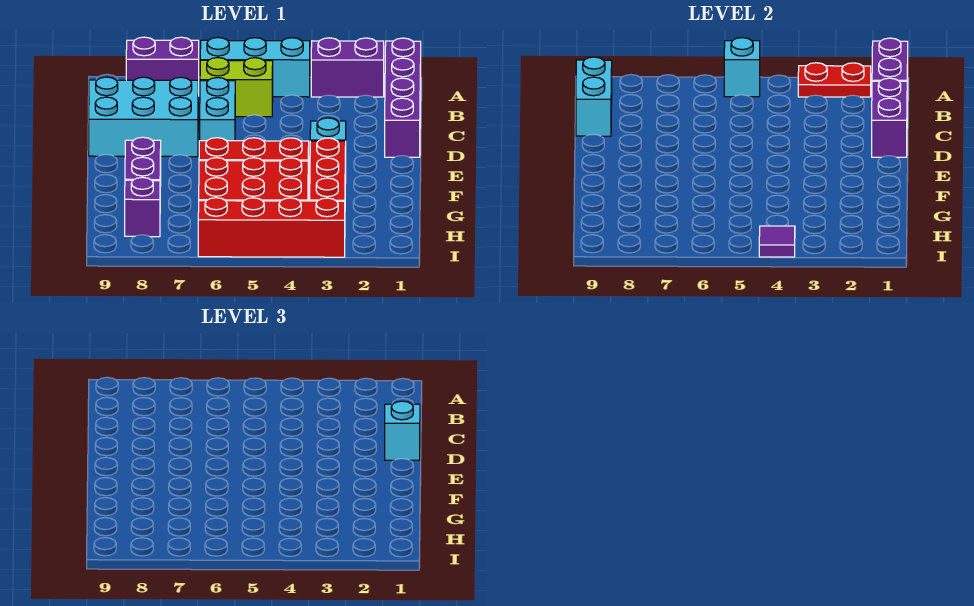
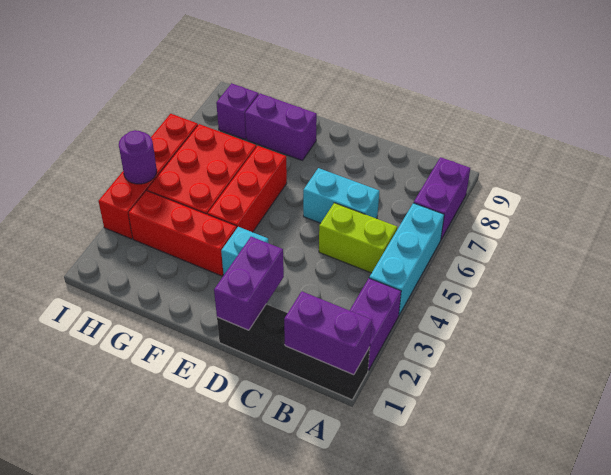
purple brick A1:D1 level 1 -> black brick A1:D1 level 1
red plate A2:A3 level 2 -> none
cyan brick A5 level 2 -> none
lime brick B5:B6 level 1 -> lime brick B5:C5 level 1
cyan brick B9:C9 level 2 -> none
purple brick C1:D1 level 2 -> purple brick D1:D2 level 2
cyan brick C7:D9 level 1 -> none
cyan brick D1 level 3 -> none
purple tile I4 level 2 -> purple round brick I4 level 2

